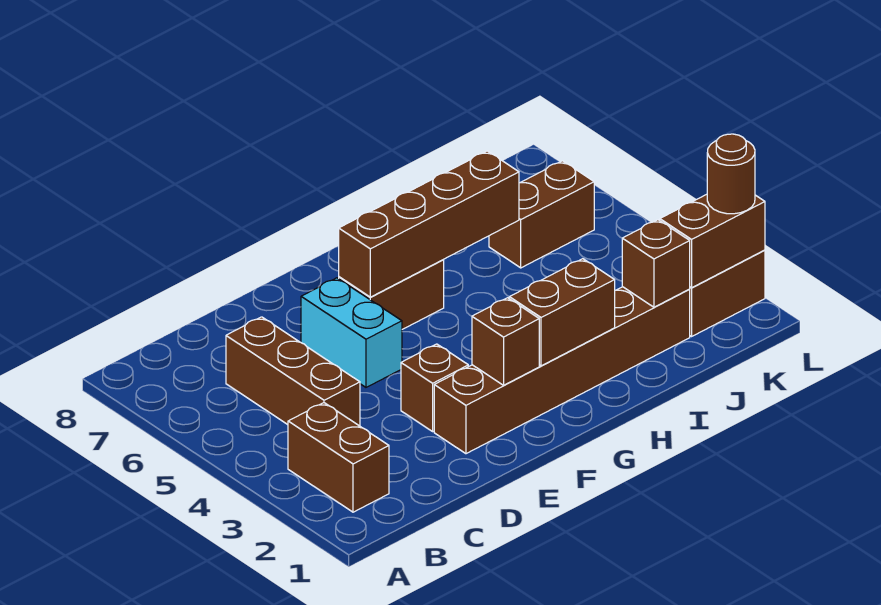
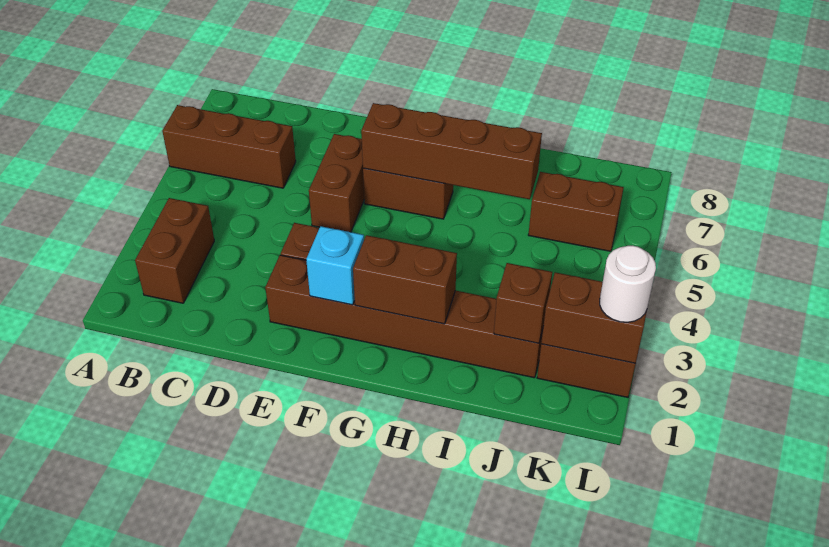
brown brick C4:C6 level 1 -> brown brick A6:C6 level 1
cyan brick E5:E6 level 1 -> brown brick E5:E6 level 1
brown brick F2 level 2 -> cyan brick F2 level 2
brown round brick L2 level 3 -> white round brick L2 level 3

